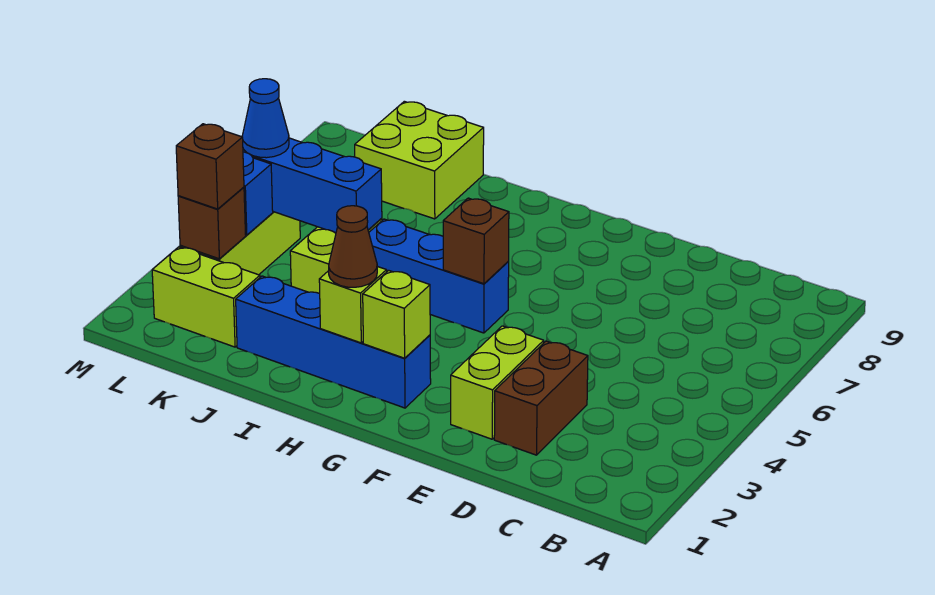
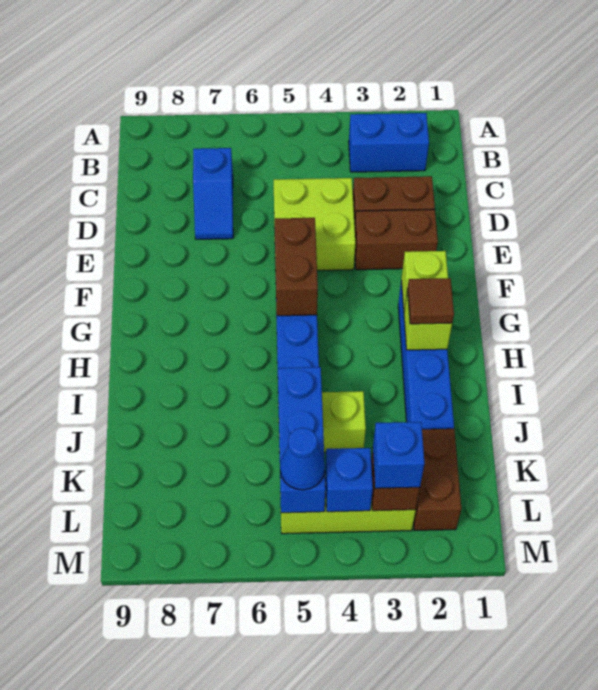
none -> blue brick B2:B3 level 1
none -> blue slope C7:D7 level 1 top C
lime brick E2:E3 level 1 -> brown brick E2:E3 level 1
brown brick G5 level 2 -> brown brick F5:G5 level 2
brown cone H2 level 3 -> brown tile H2 level 3
lime brick J8:K9 level 1 -> lime brick D4:E5 level 1
lime brick K2:L2 level 1 -> brown brick K2:L2 level 1
brown brick L3 level 3 -> blue brick L3 level 3

